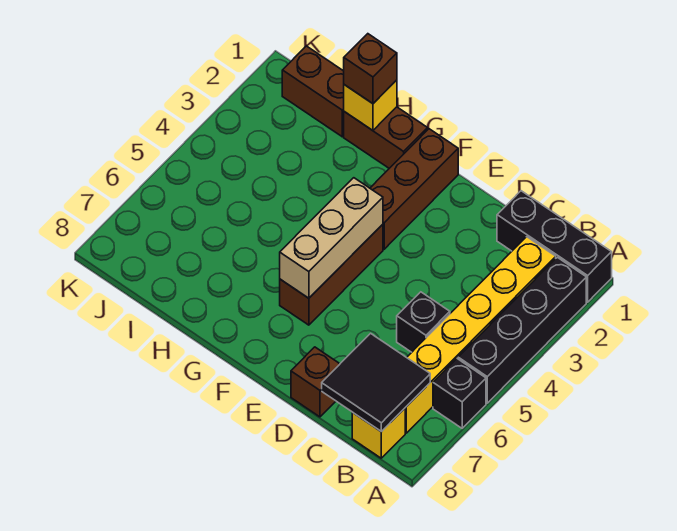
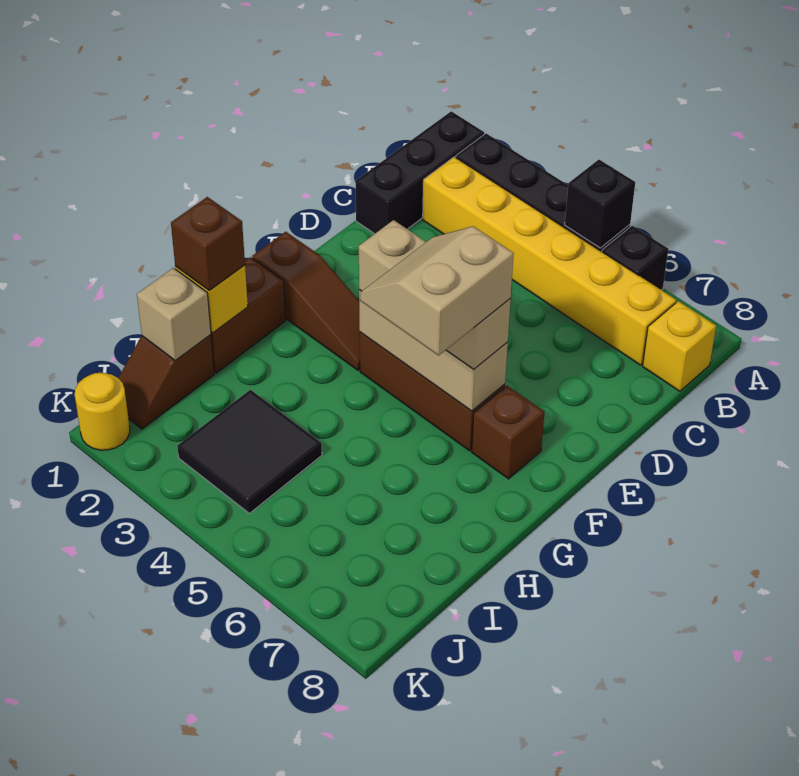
black tile B7:C8 level 2 -> black tile I3:J4 level 1
black brick C5 level 1 -> black brick A5 level 2
brown brick D8 level 1 -> brown brick F7 level 1
brown brick F1:F3 level 1 -> brown slope F1:F3 level 1 top 1
none -> tan brick F4:F6 level 3
none -> tan slope F5:G6 level 4 top 6
brown brick I1:J1 level 1 -> brown slope I1:J1 level 1 top I
none -> tan brick I1 level 2
none -> yellow round brick K1 level 1

